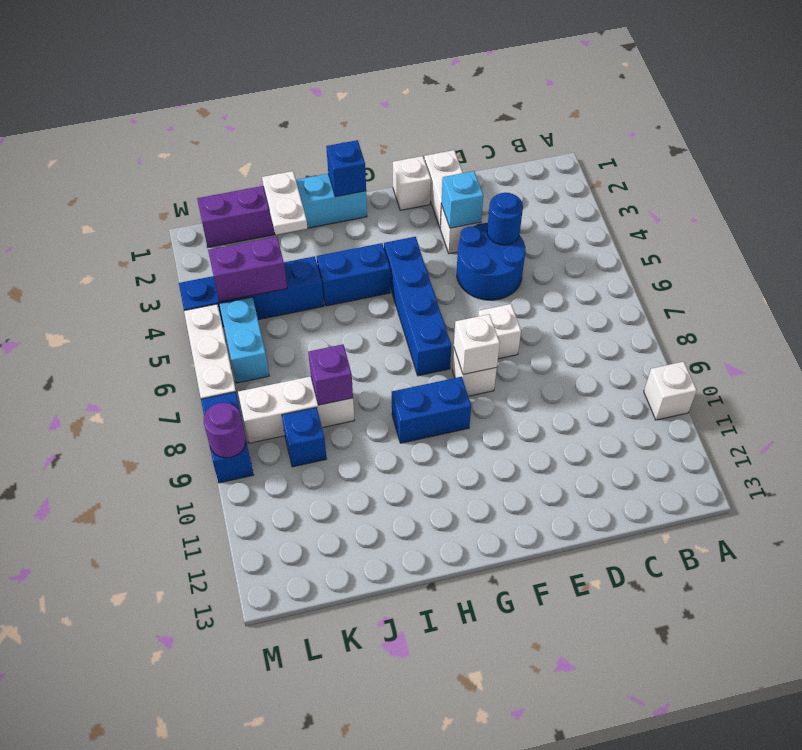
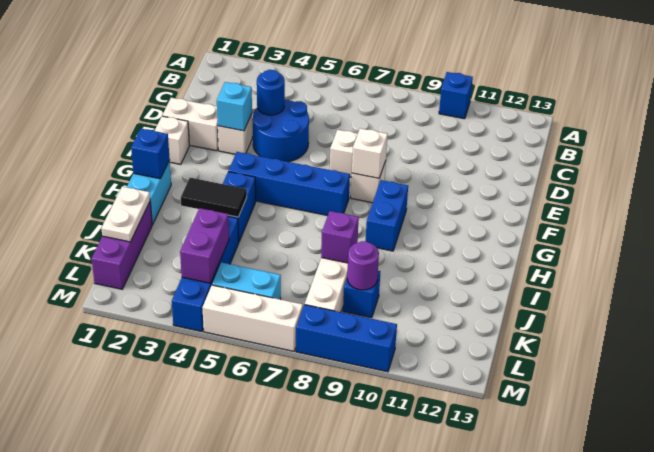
white brick A10 level 1 -> blue brick A10 level 1
none -> black tile I3:I4 level 2
white plate J1:J2 level 2 -> white plate J1:K1 level 2
blue brick M8:M9 level 1 -> blue brick M8:M10 level 1
purple round brick M9 level 2 -> purple round brick K9 level 2

